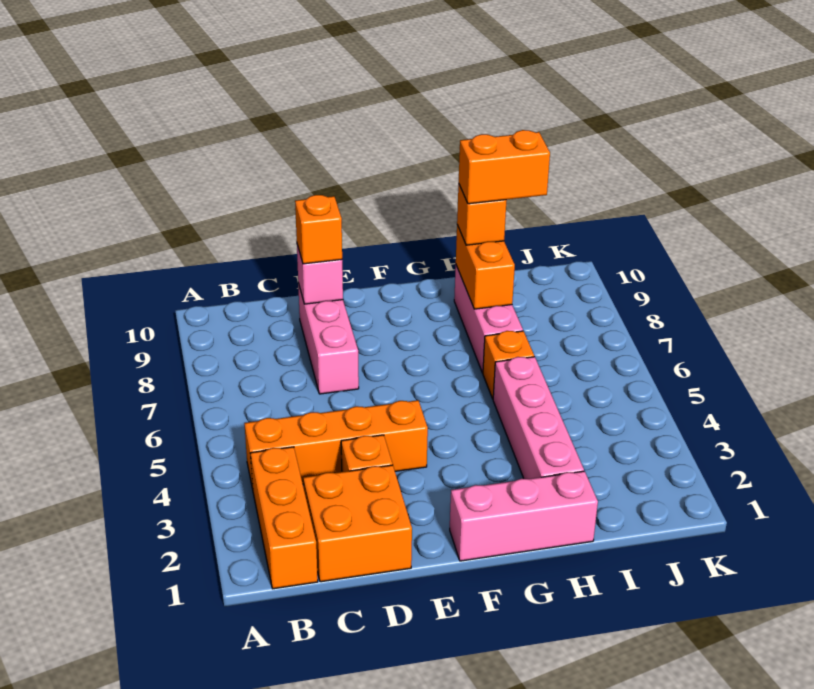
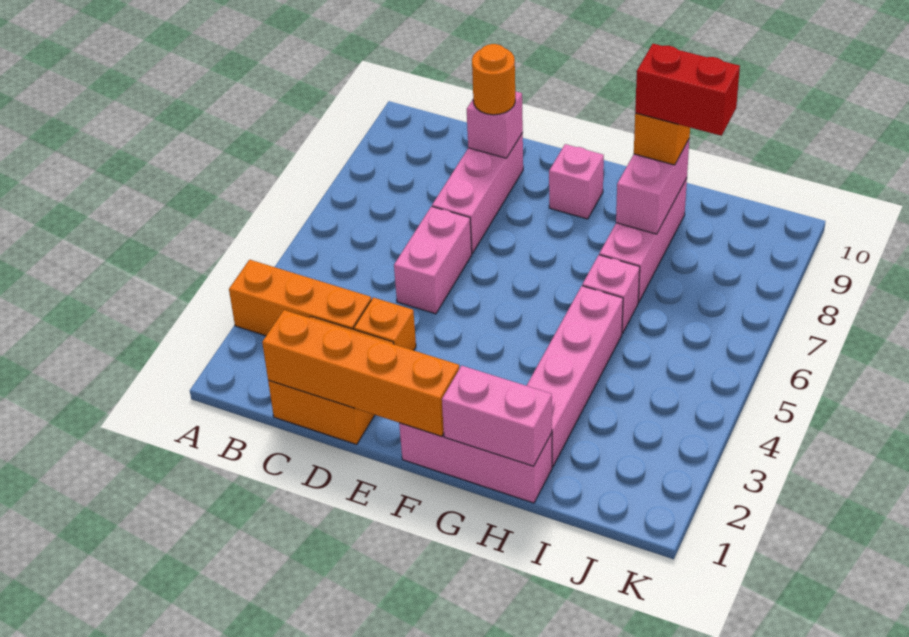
orange brick B1:B3 level 1 -> orange brick A3:C3 level 1
orange brick B4:E4 level 1 -> orange brick C1:F1 level 2
none -> pink brick D5:D6 level 1
orange brick D9 level 3 -> orange round brick D9 level 3
none -> pink brick F9 level 1
none -> pink brick G1:H1 level 2
orange brick H6 level 1 -> pink brick H6 level 1
orange brick H8:H9 level 2 -> pink brick H8:H9 level 2
orange brick H9:I9 level 4 -> red brick H9:I9 level 4

